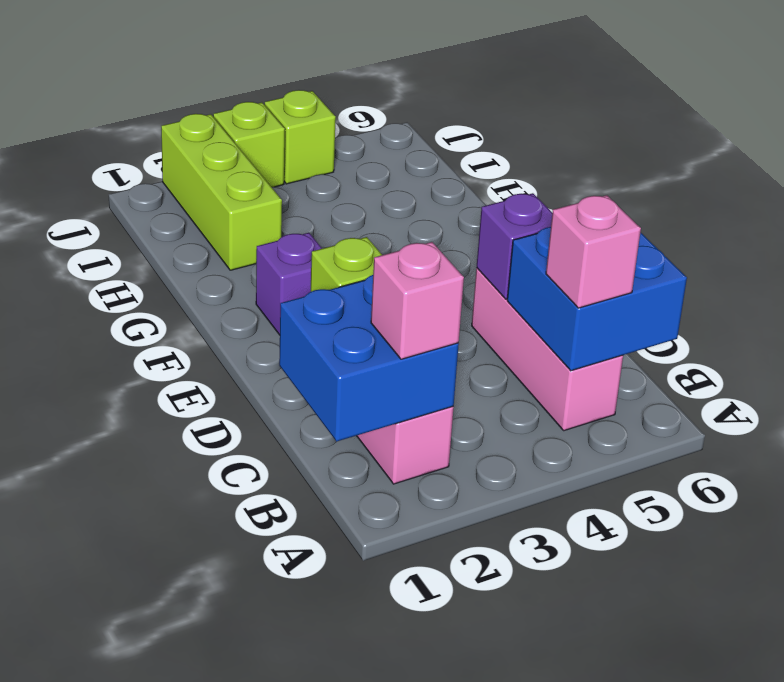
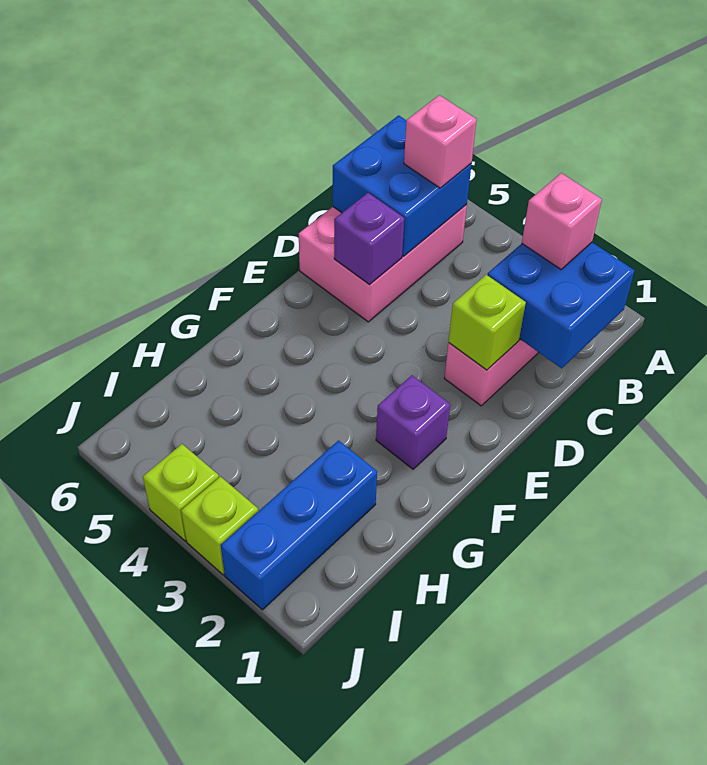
pink brick B5:D5 level 1 -> pink brick B5:D6 level 1
lime brick H2:J2 level 1 -> blue brick H2:J2 level 1

